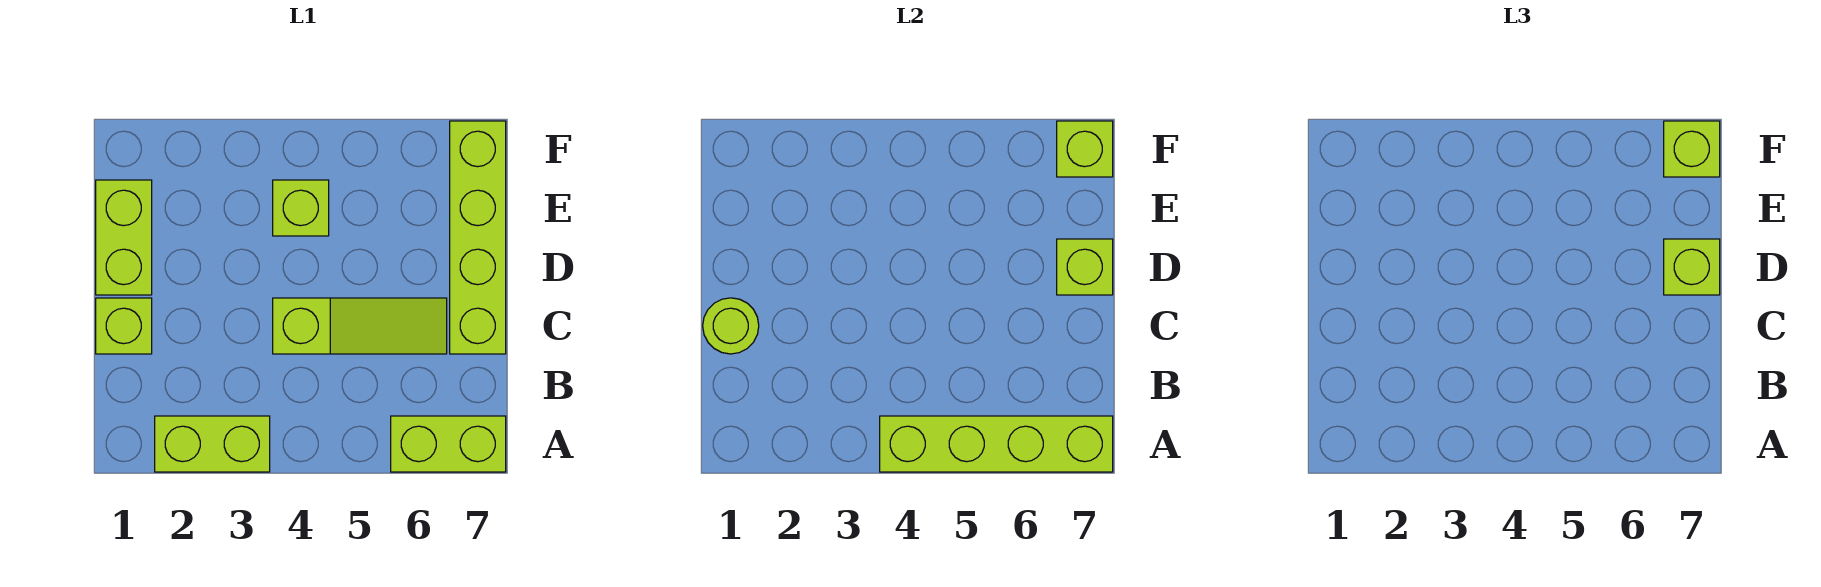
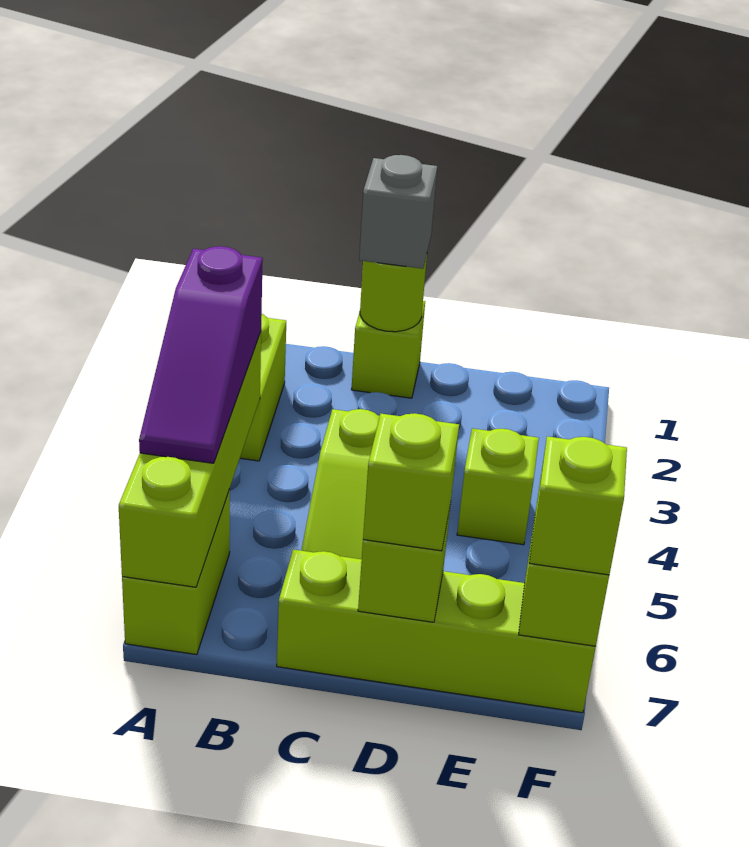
none -> purple slope A4:A6 level 3 top 4
none -> grey brick C1 level 3
lime brick D1:E1 level 1 -> none

